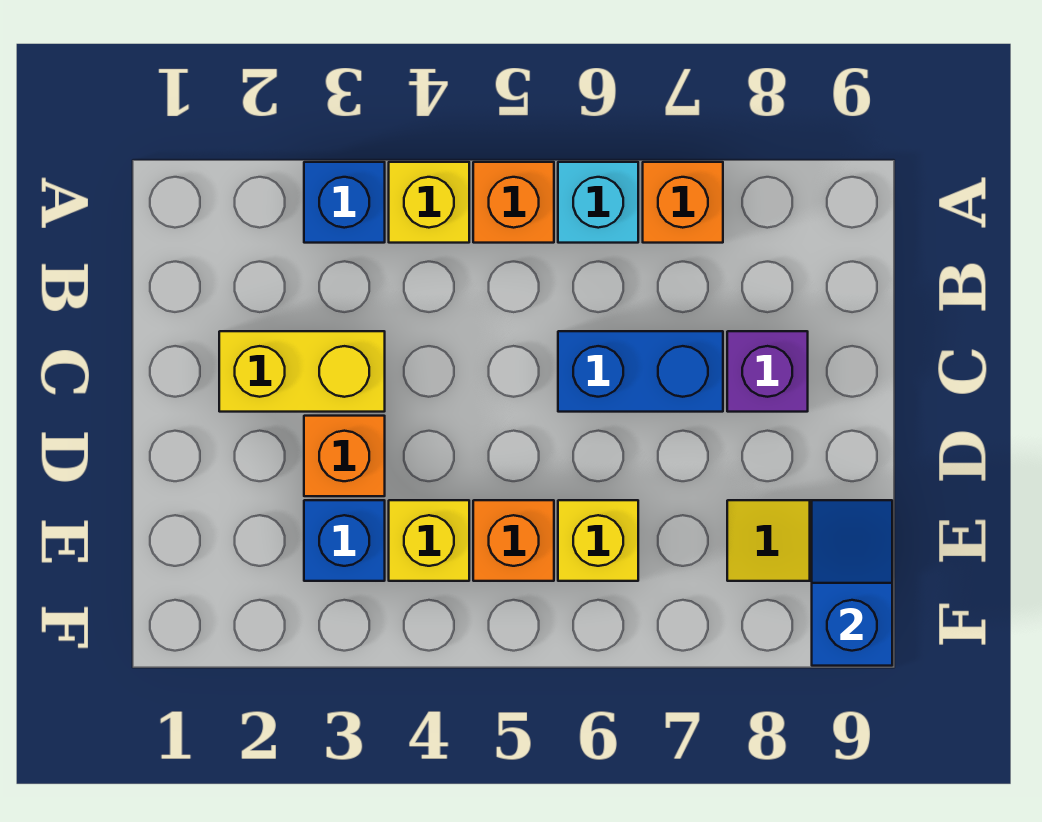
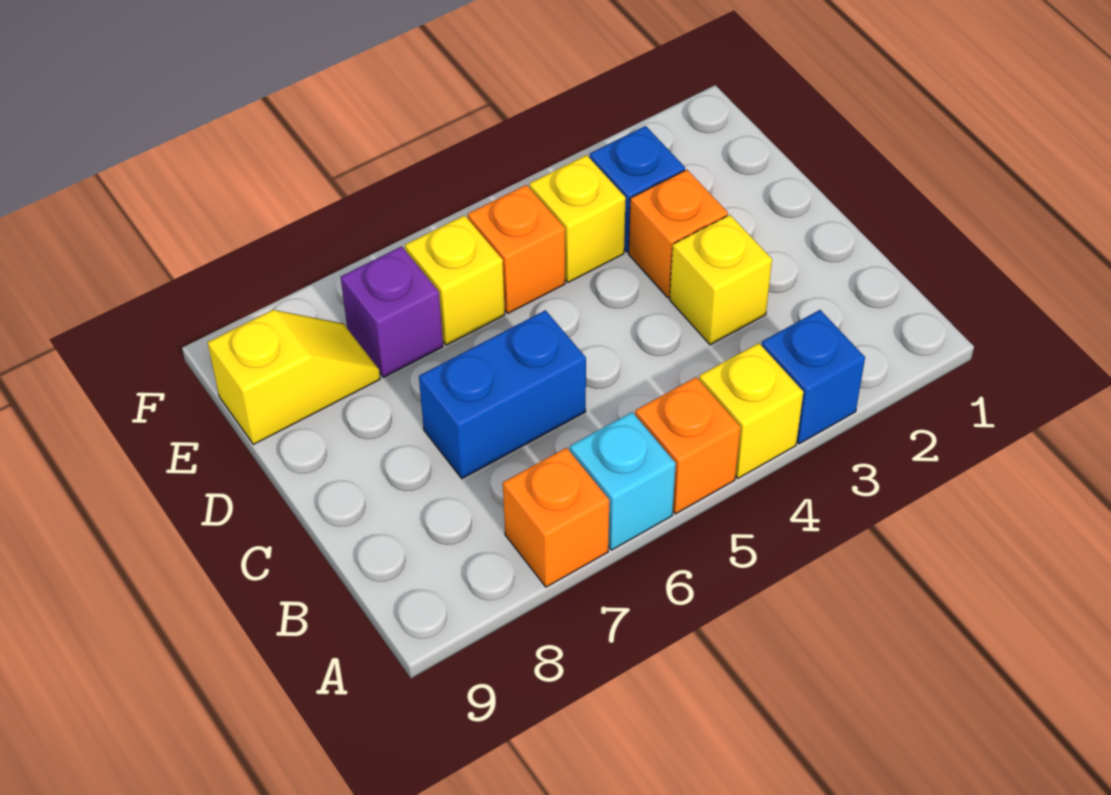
yellow brick C2:C3 level 1 -> yellow brick C3 level 1
purple brick C8 level 1 -> purple brick E7 level 1
blue slope E9:F9 level 2 top F -> none

